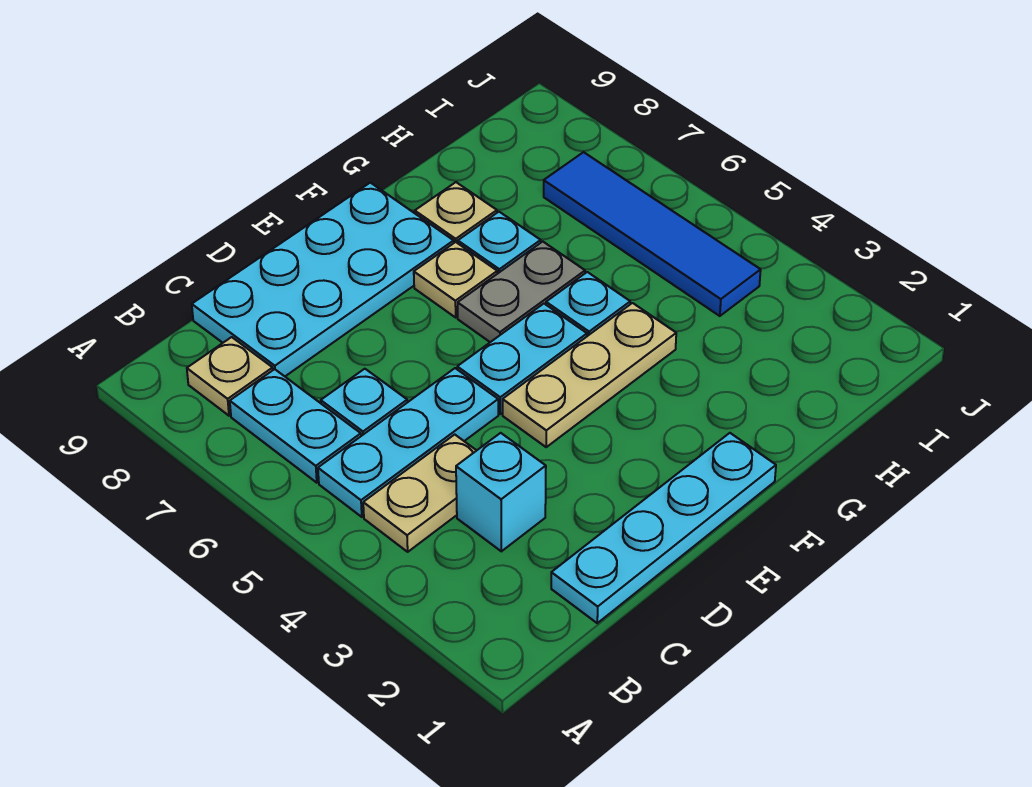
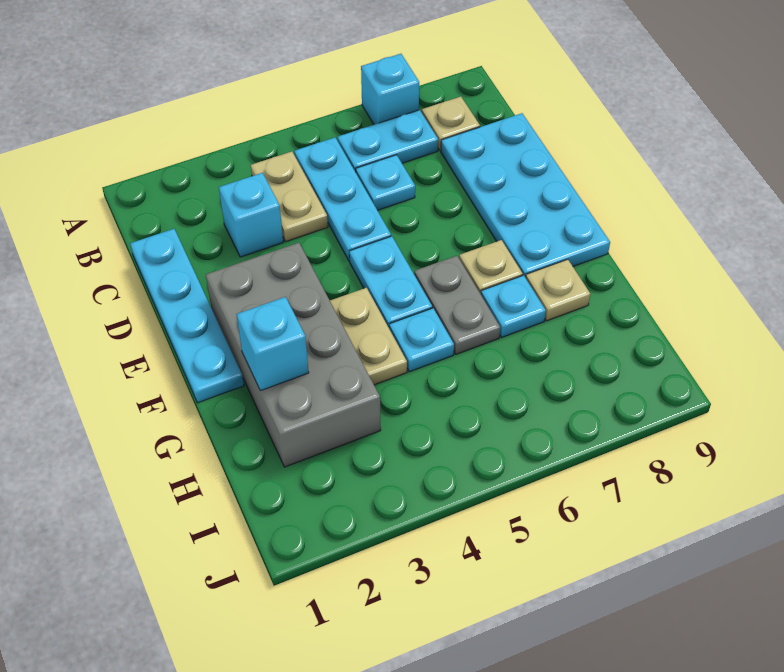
none -> cyan brick A7 level 1
none -> grey brick E2:H3 level 1
tan plate E4:G4 level 1 -> tan plate F4:G4 level 1
none -> cyan brick G2 level 2
blue tile I4:I7 level 1 -> none

